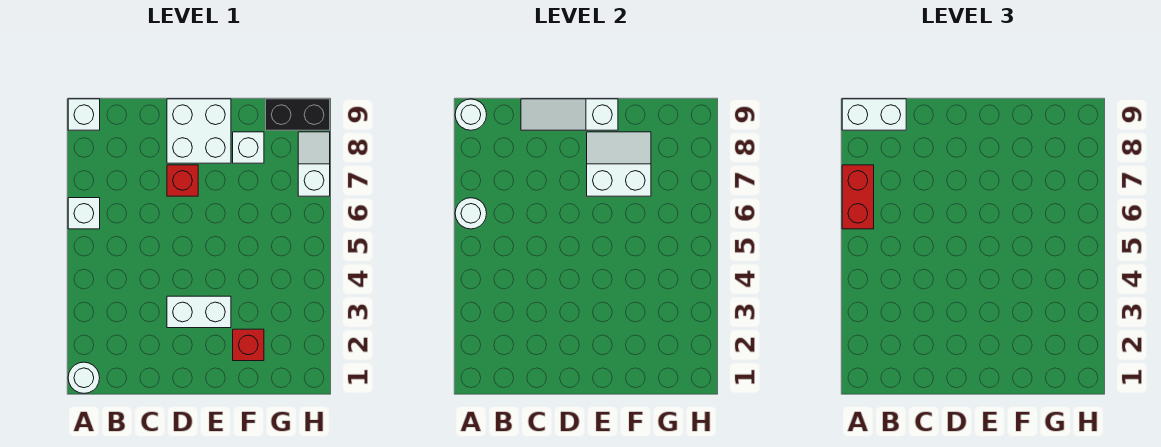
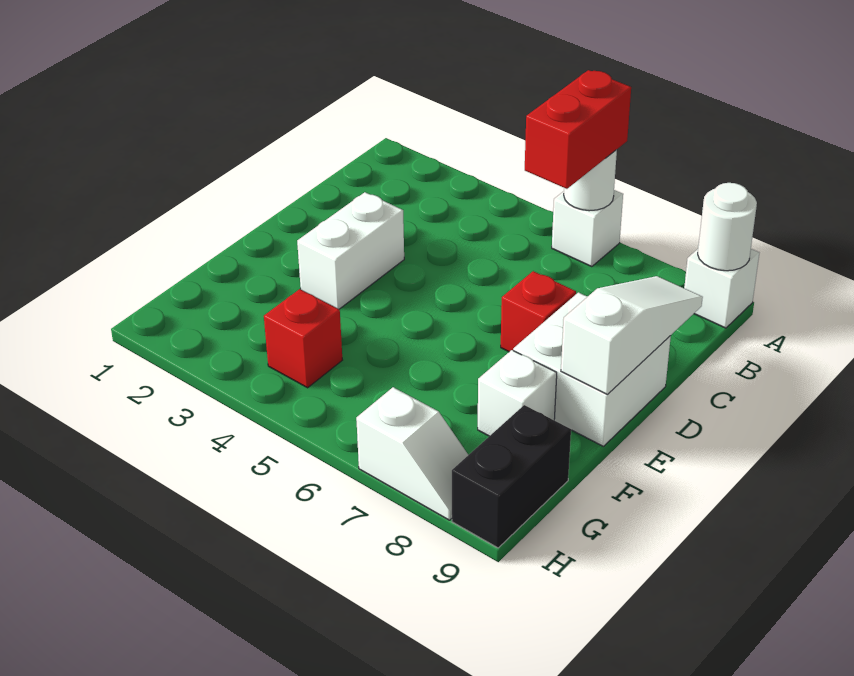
white round brick A1 level 1 -> none
red brick A6:A7 level 3 -> red brick A6:B6 level 3
white brick A9:B9 level 3 -> none
white slope E7:F8 level 2 top 7 -> none
red brick F2 level 1 -> red brick G4 level 1

